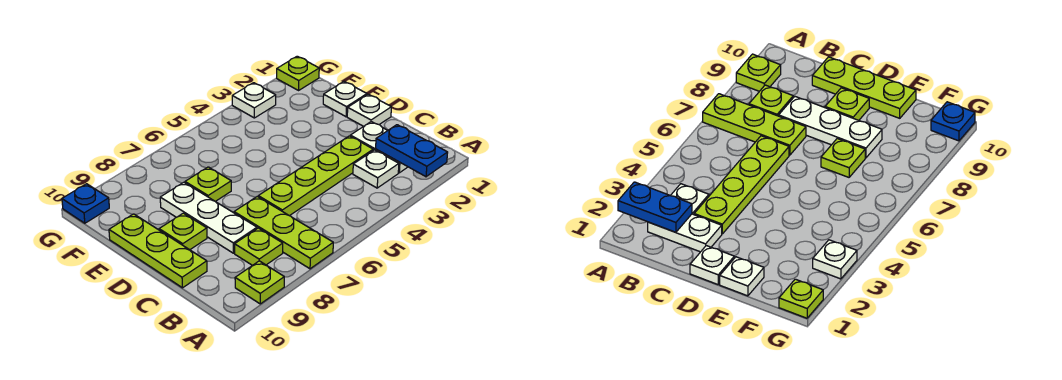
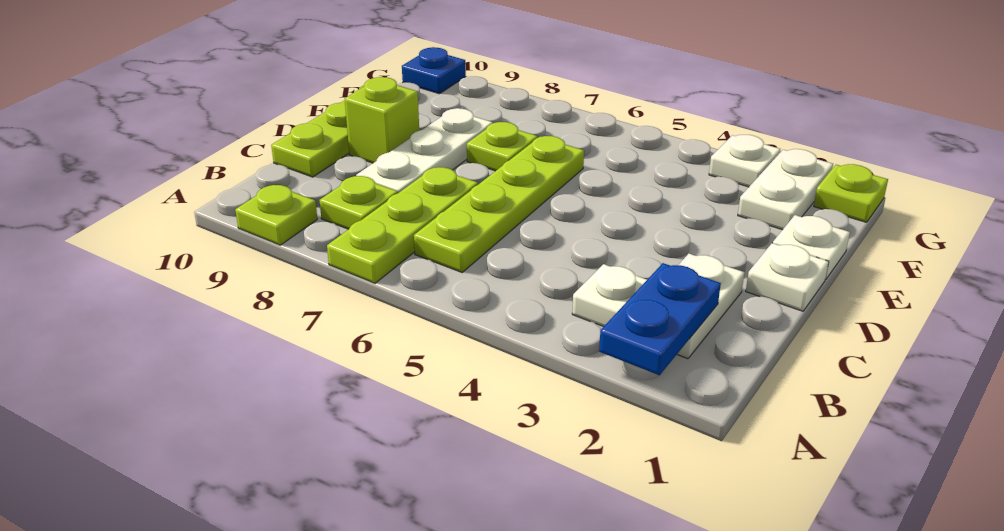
lime plate C3:C6 level 1 -> lime plate B6:E6 level 1
lime plate D9 level 1 -> lime brick D9 level 1
none -> white plate F2:G2 level 1

